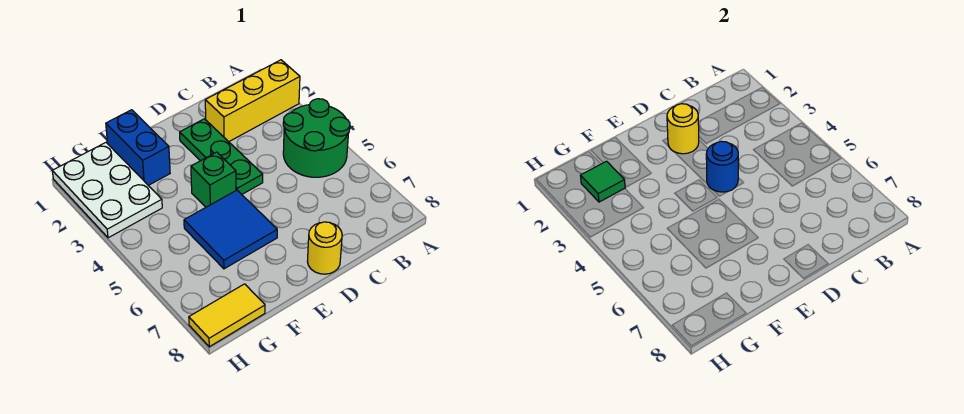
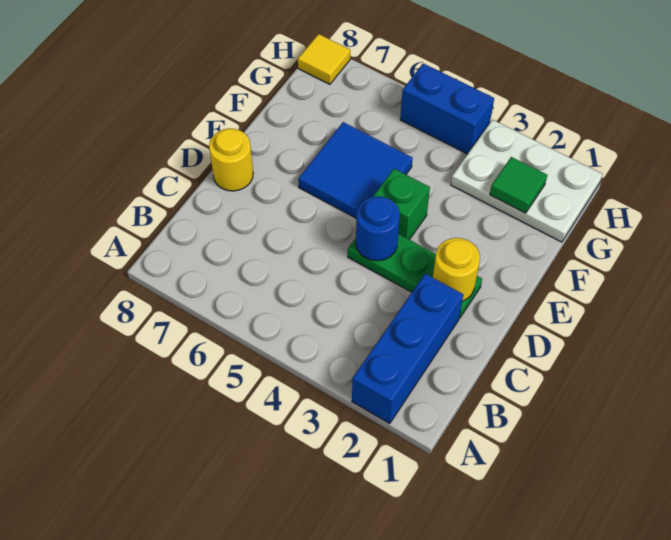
yellow brick A2:C2 level 1 -> blue brick A2:C2 level 1
green round brick A4:B5 level 1 -> none
blue brick F1:F2 level 1 -> blue brick H4:H5 level 1
yellow tile G8:H8 level 1 -> yellow tile H8 level 1

